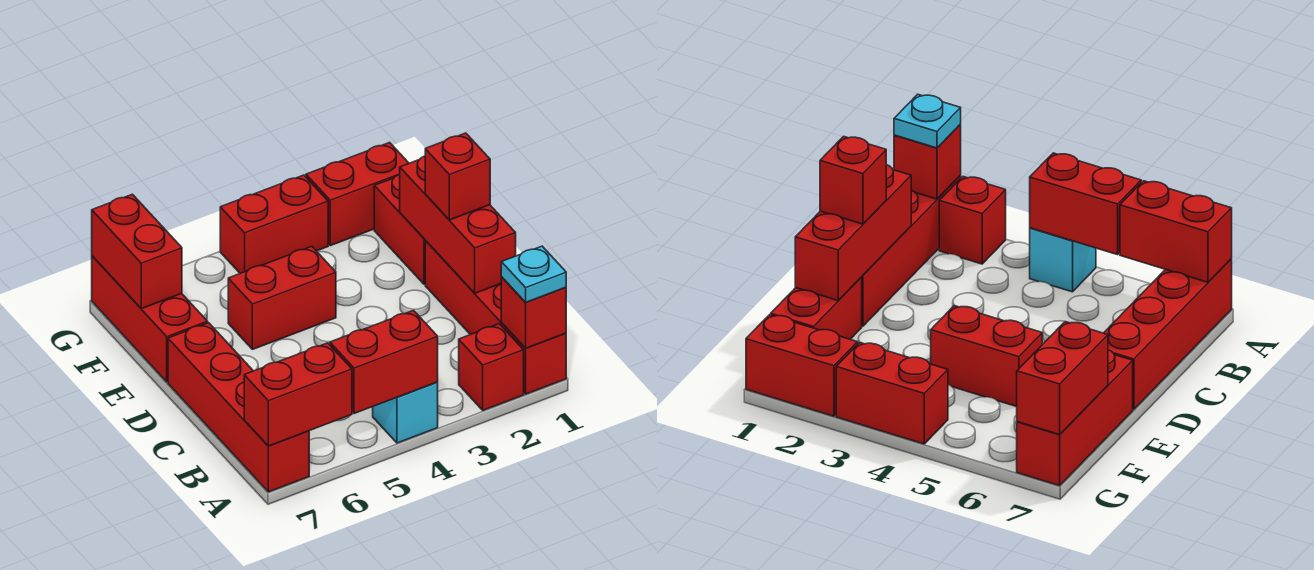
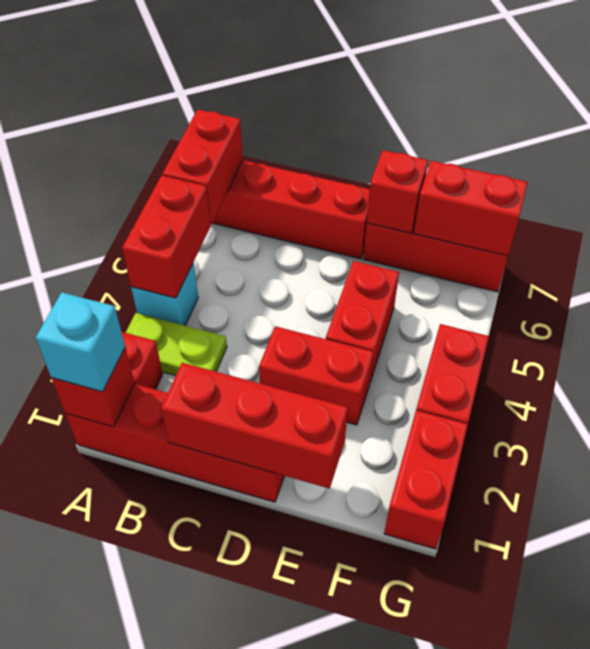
cyan plate A1 level 3 -> cyan brick A1 level 3
none -> lime plate A3:B3 level 1
red brick D1 level 3 -> red brick E7 level 2
red brick E1:F1 level 1 -> red brick D3:E3 level 1

